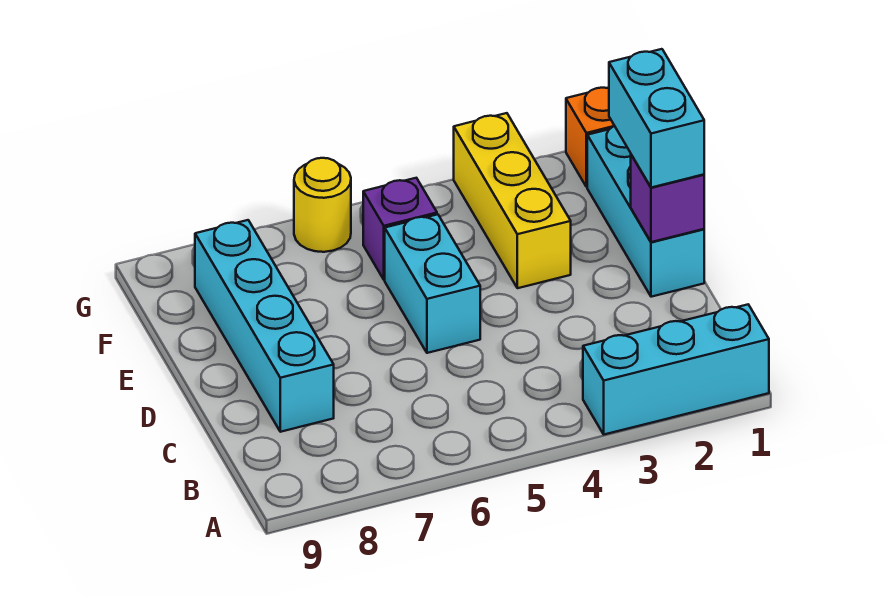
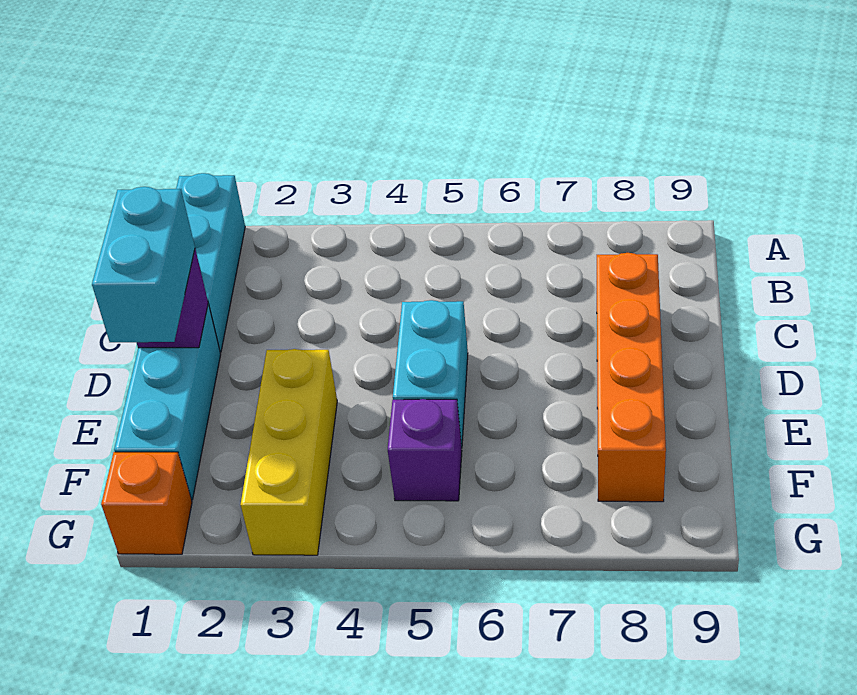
cyan brick A1:A3 level 1 -> cyan brick A1:C1 level 1
cyan brick C8:F8 level 1 -> orange brick C8:F8 level 1
yellow round brick G6 level 1 -> none

